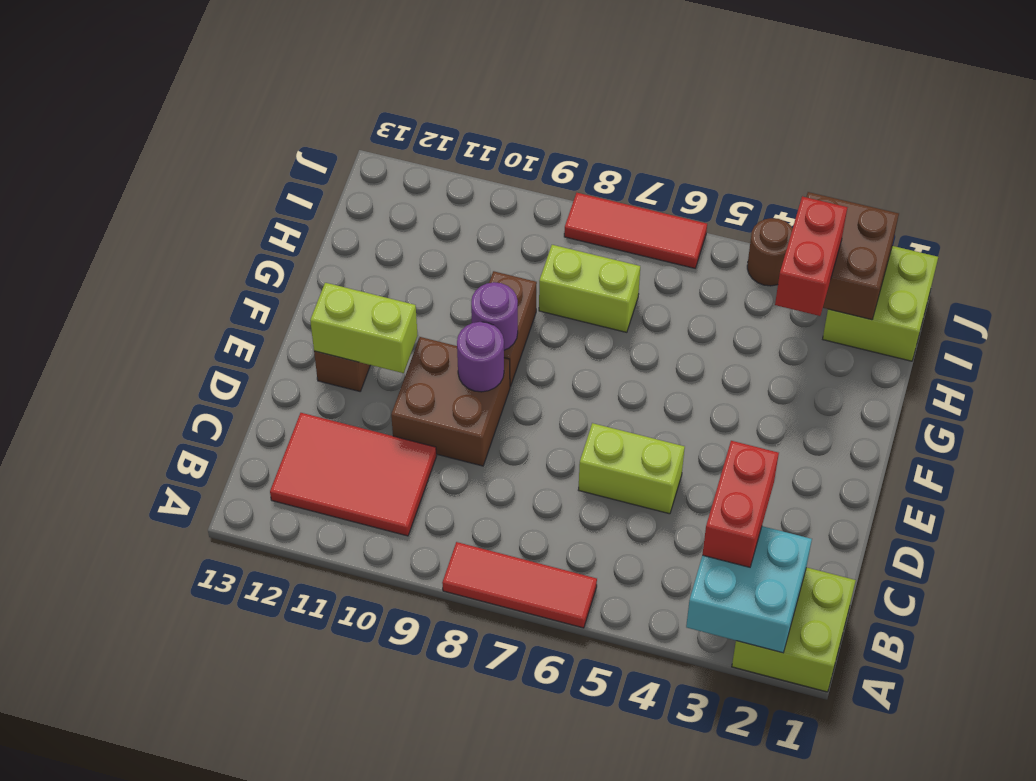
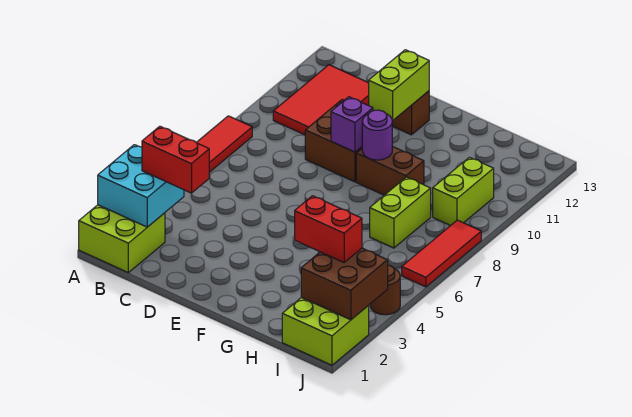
lime brick D5:D6 level 1 -> lime brick I9:I10 level 1
purple round brick E9 level 2 -> purple brick E9 level 2

